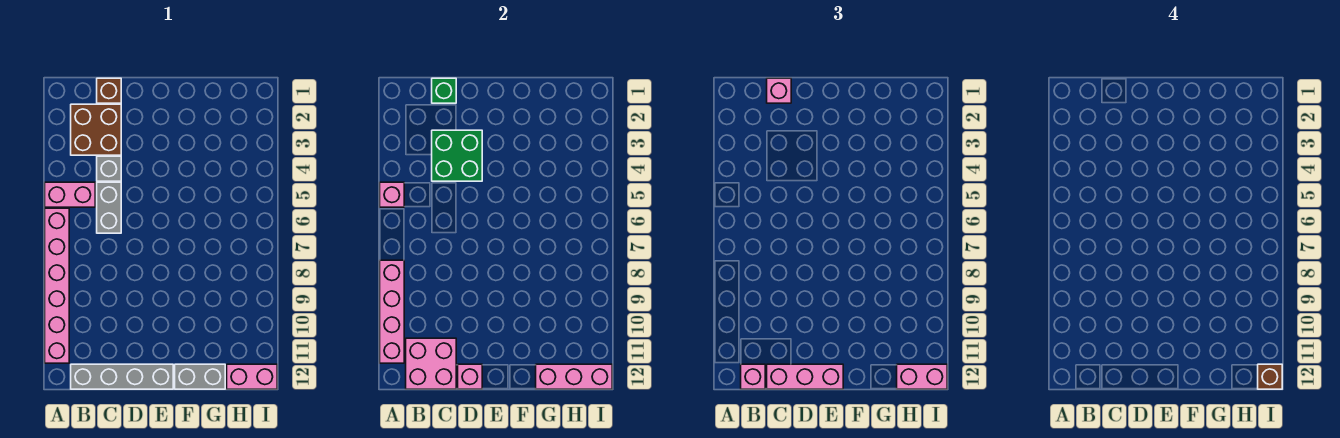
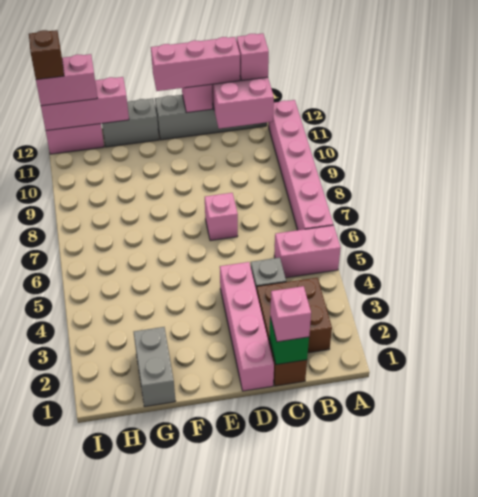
pink brick A5 level 2 -> pink brick D7 level 1
pink brick A8:A11 level 2 -> pink brick D1:D4 level 1
green brick C3:D4 level 2 -> none
grey brick C5:C6 level 1 -> grey brick G1:G2 level 1

